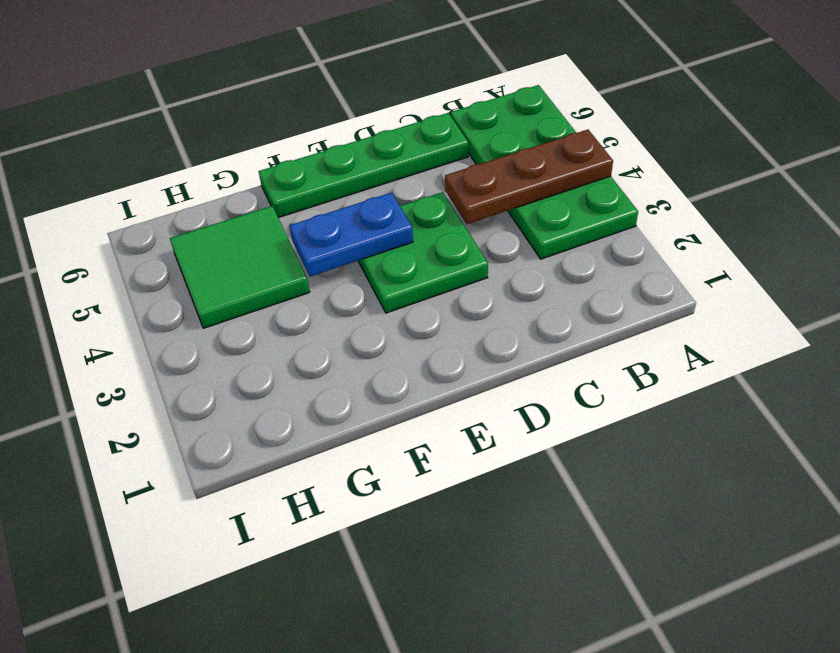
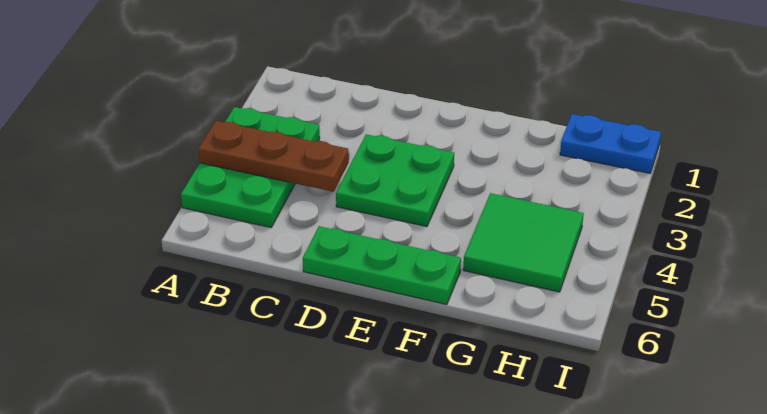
green plate A3:B6 level 1 -> green plate A3:B5 level 1
green plate C6:F6 level 1 -> green plate D6:F6 level 1
blue plate E4:F4 level 2 -> blue plate H1:I1 level 1

